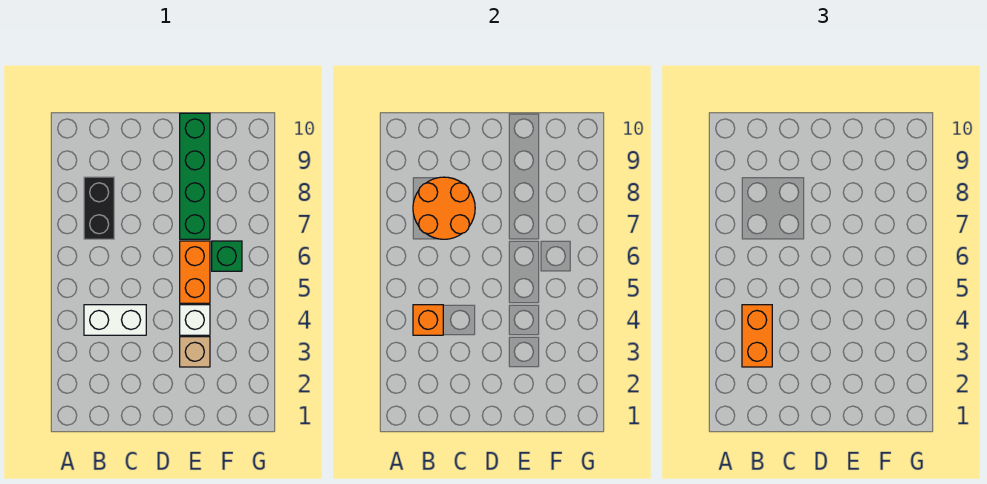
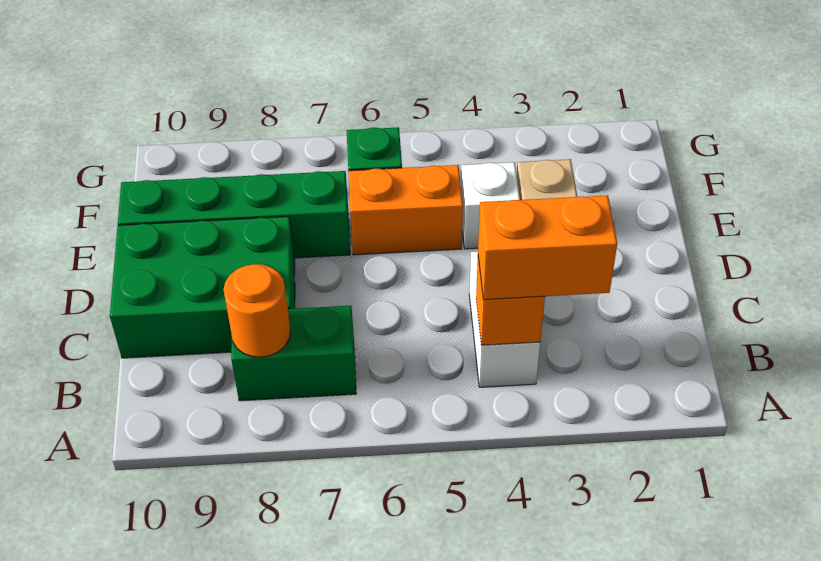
black brick B7:B8 level 1 -> green brick B7:B8 level 1
orange round brick B7:C8 level 2 -> orange round brick B8 level 2
none -> green brick C8:D10 level 1

